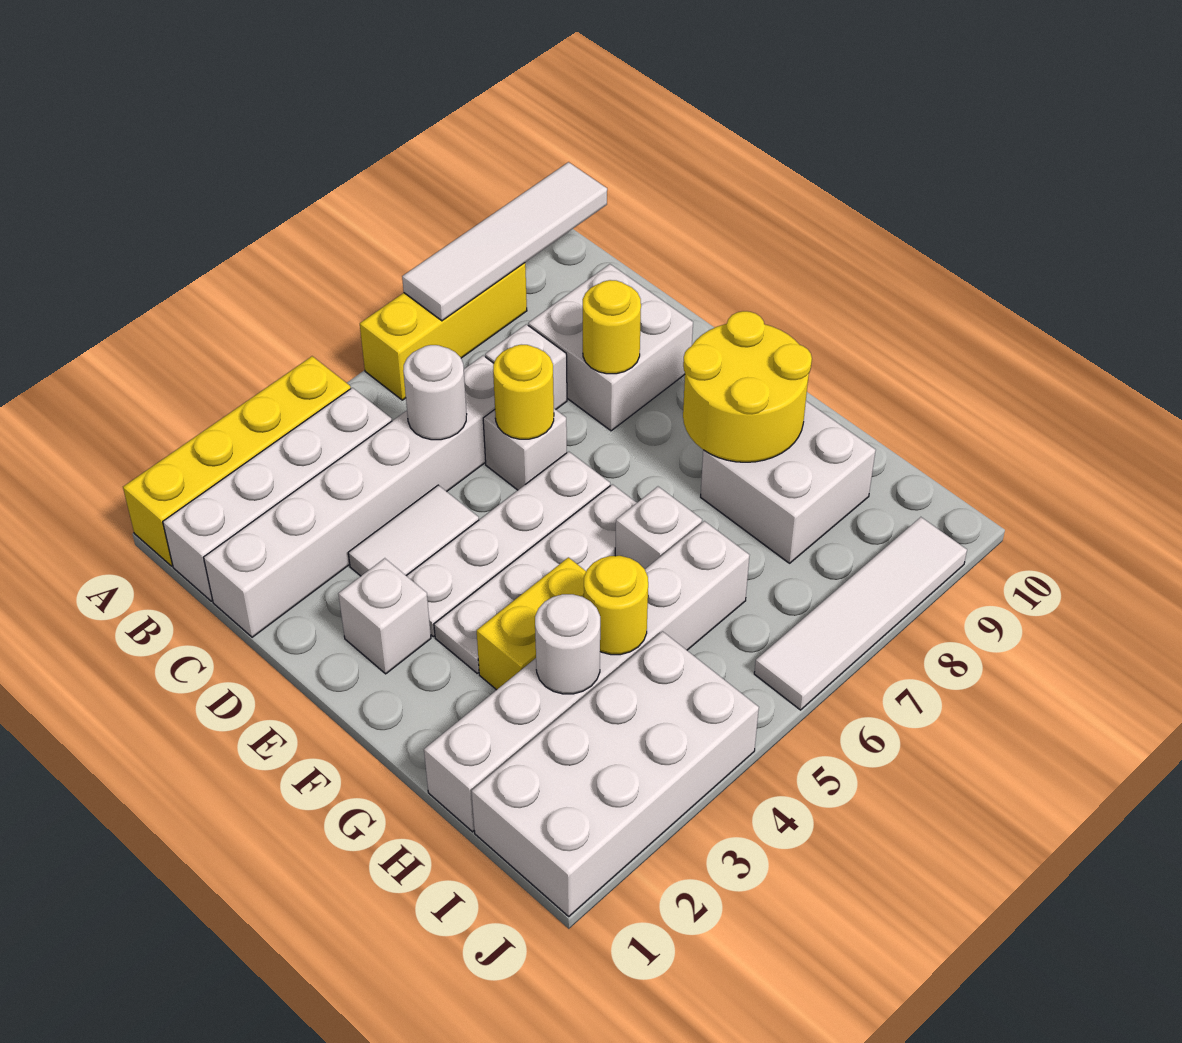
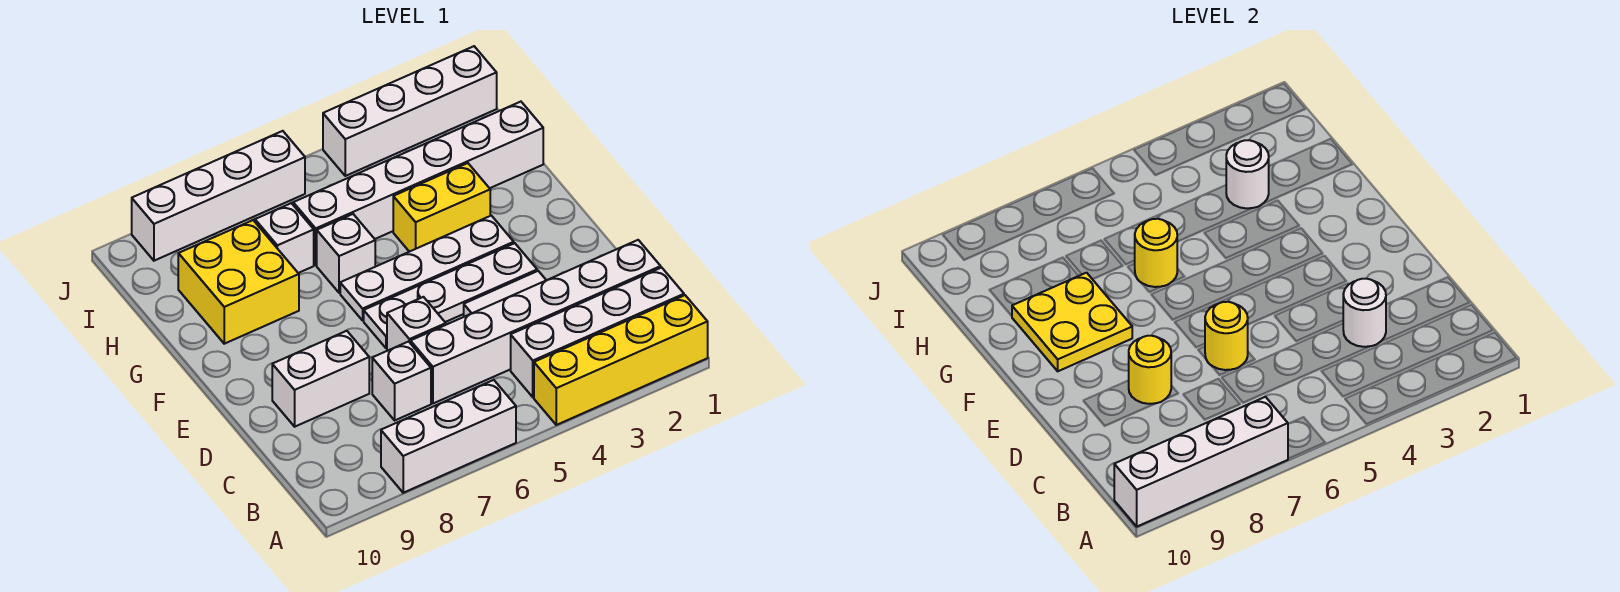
yellow brick A6:A8 level 1 -> white brick A6:A8 level 1
white tile A7:A10 level 2 -> white brick A7:A10 level 2
white round brick C5 level 2 -> white round brick C3 level 2
white brick C8:D9 level 1 -> white brick D8:D9 level 1
white brick E2 level 1 -> white brick H7 level 1
yellow round brick F8:G9 level 2 -> yellow plate F8:G9 level 2
white brick G8:H9 level 1 -> yellow brick G8:H9 level 1
yellow round brick H4 level 2 -> yellow round brick G6 level 2
white brick I1:J4 level 1 -> white brick J1:J4 level 1
white tile J6:J9 level 1 -> white brick J6:J9 level 1

